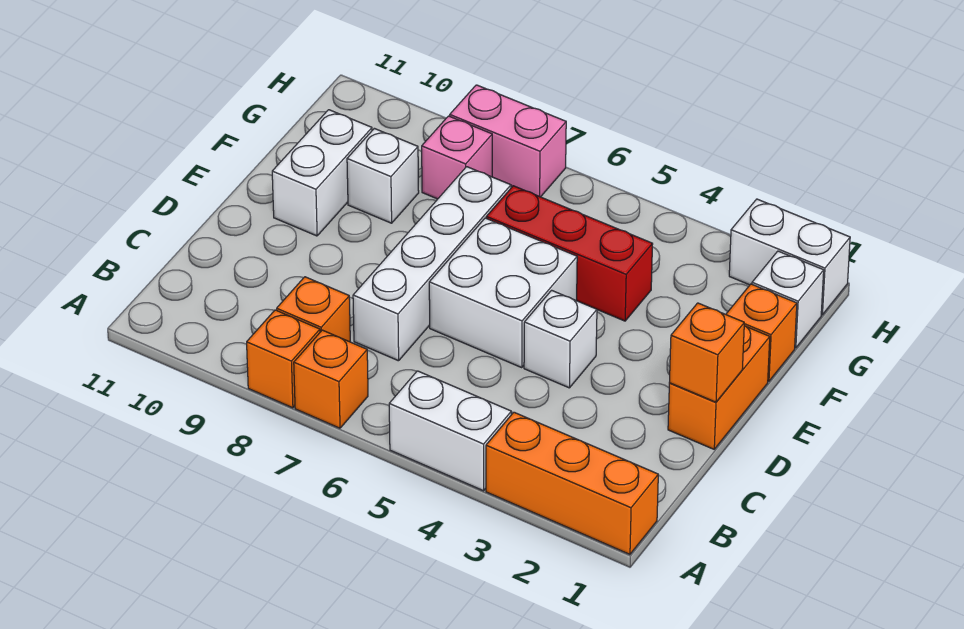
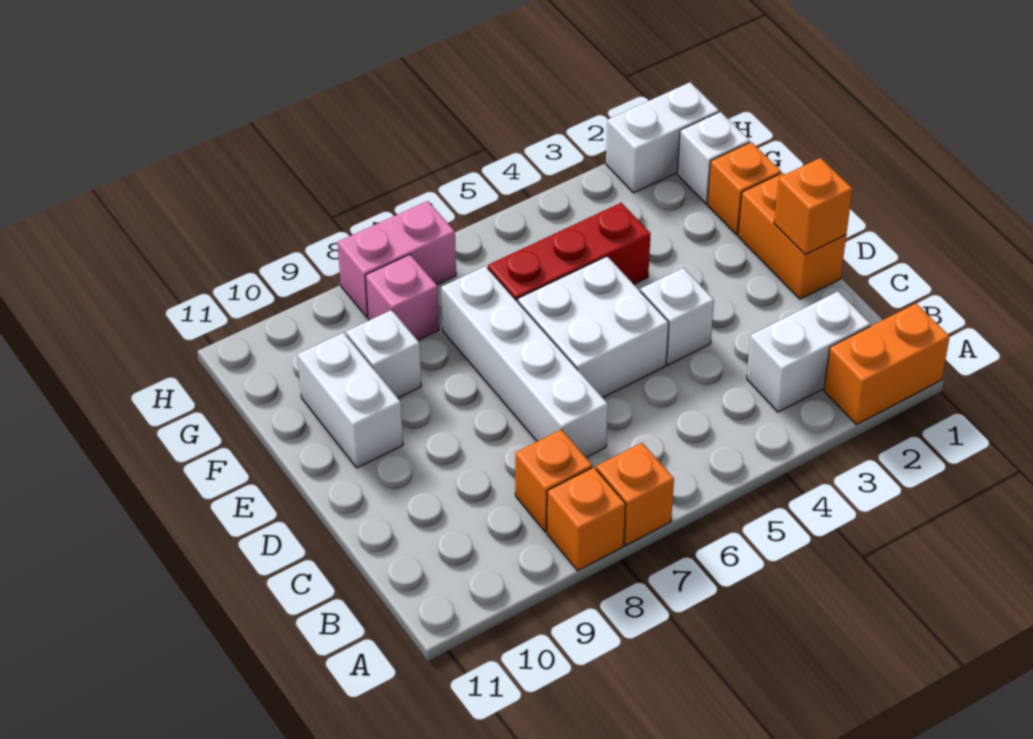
orange brick A1:A3 level 1 -> orange brick A1:A2 level 1
white brick A4:A5 level 1 -> white brick B2:B3 level 1

